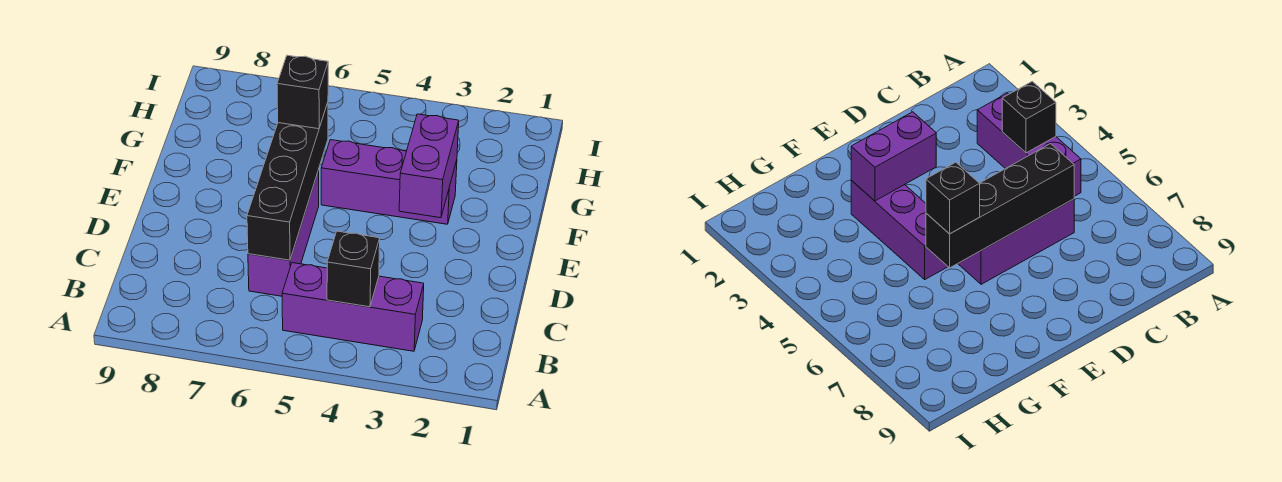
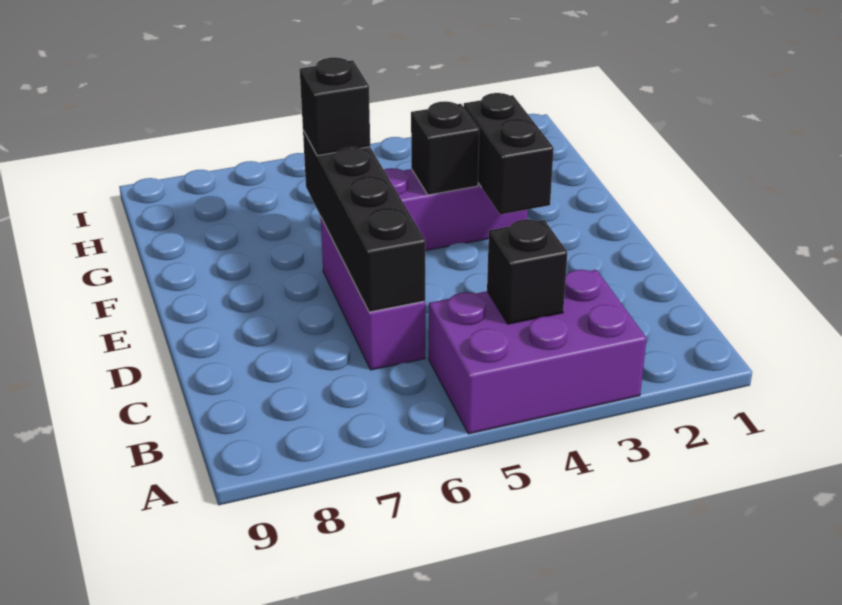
purple brick B3:B5 level 1 -> purple brick A3:B5 level 1
purple brick E3:F3 level 2 -> black brick E3:F3 level 2
none -> black brick F4 level 2

